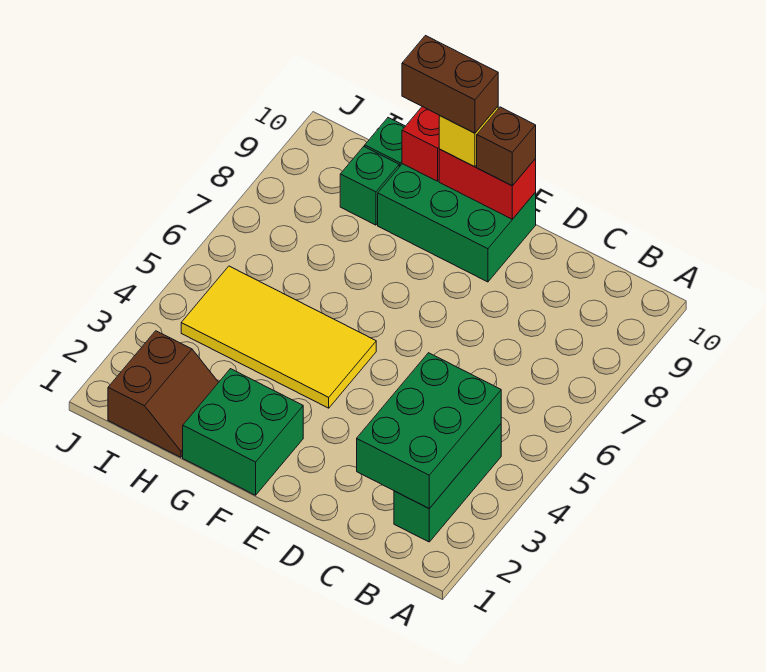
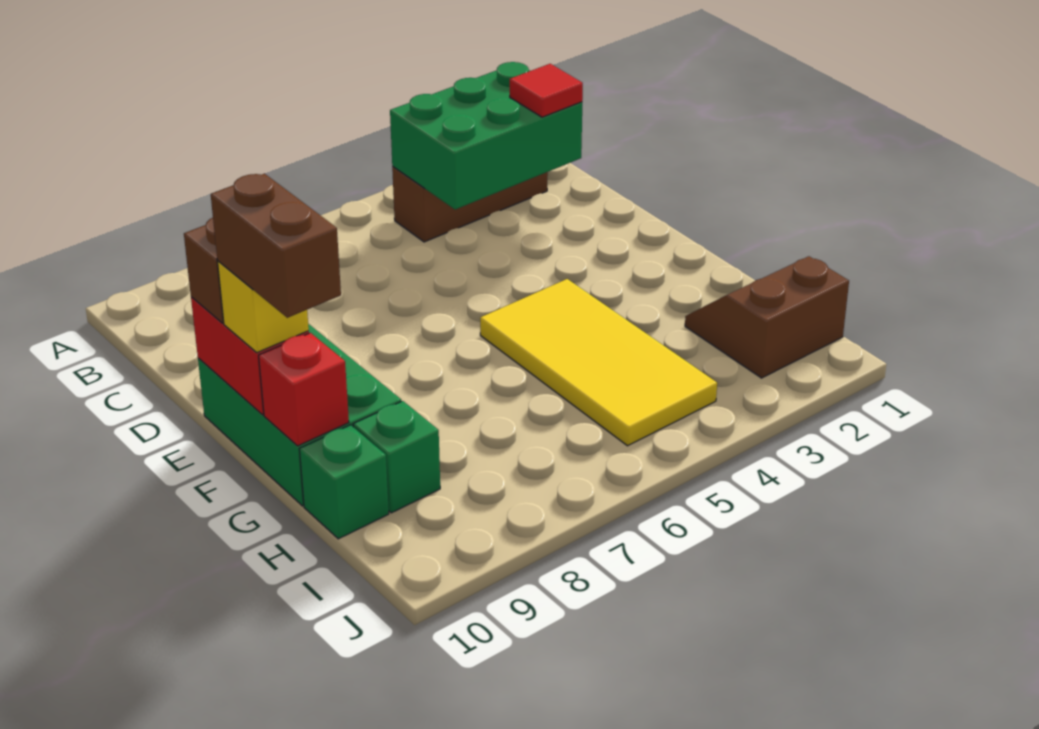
green brick B2:B4 level 1 -> brown brick B2:B4 level 1
none -> red tile C2 level 3
green brick F1:G2 level 1 -> none

